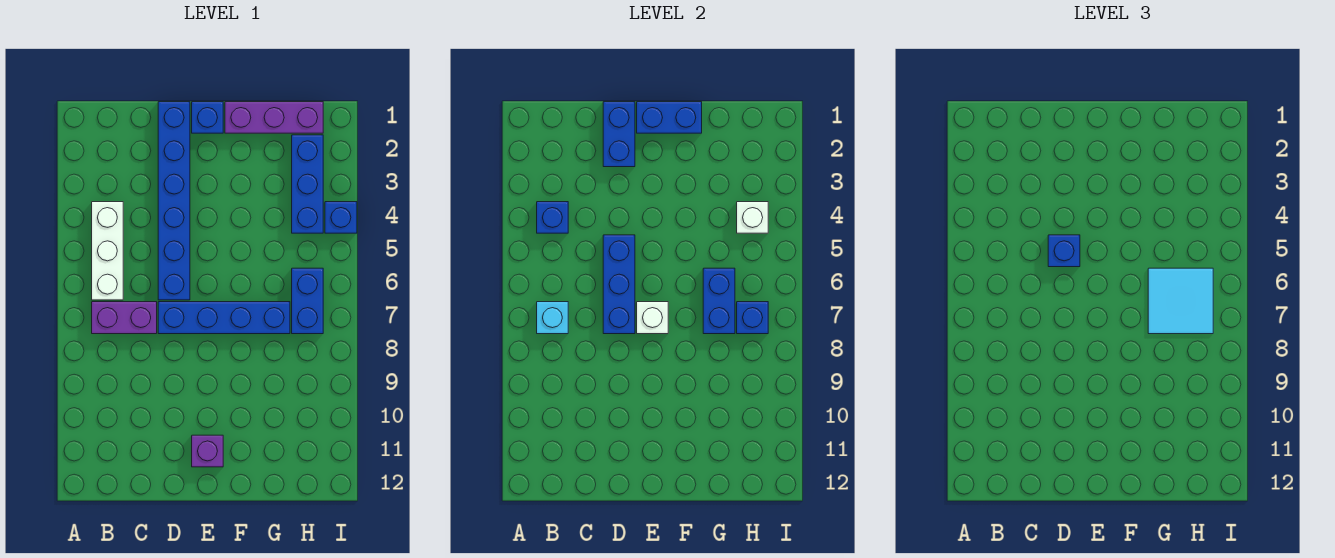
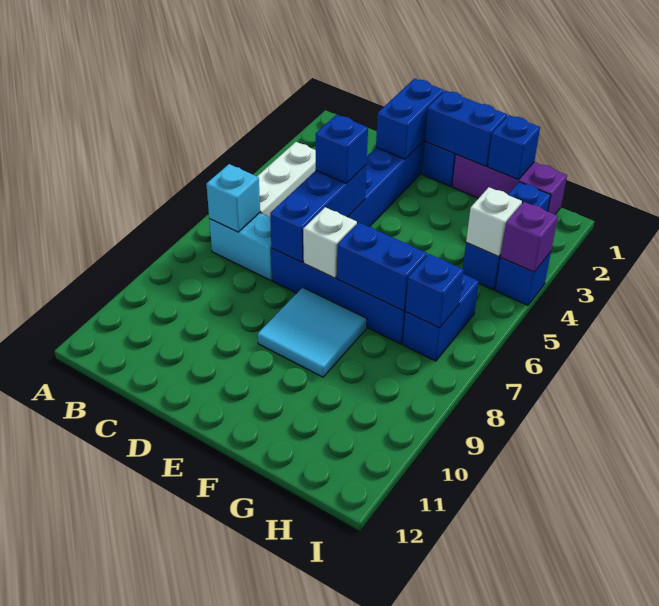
blue brick B4 level 2 -> blue brick G1 level 2
purple brick B7:C7 level 1 -> cyan brick B7:C7 level 1
purple brick E11 level 1 -> purple brick I4 level 2
blue brick G6:G7 level 2 -> blue brick F7:G7 level 2
cyan tile G6:H7 level 3 -> cyan tile E8:F9 level 1

